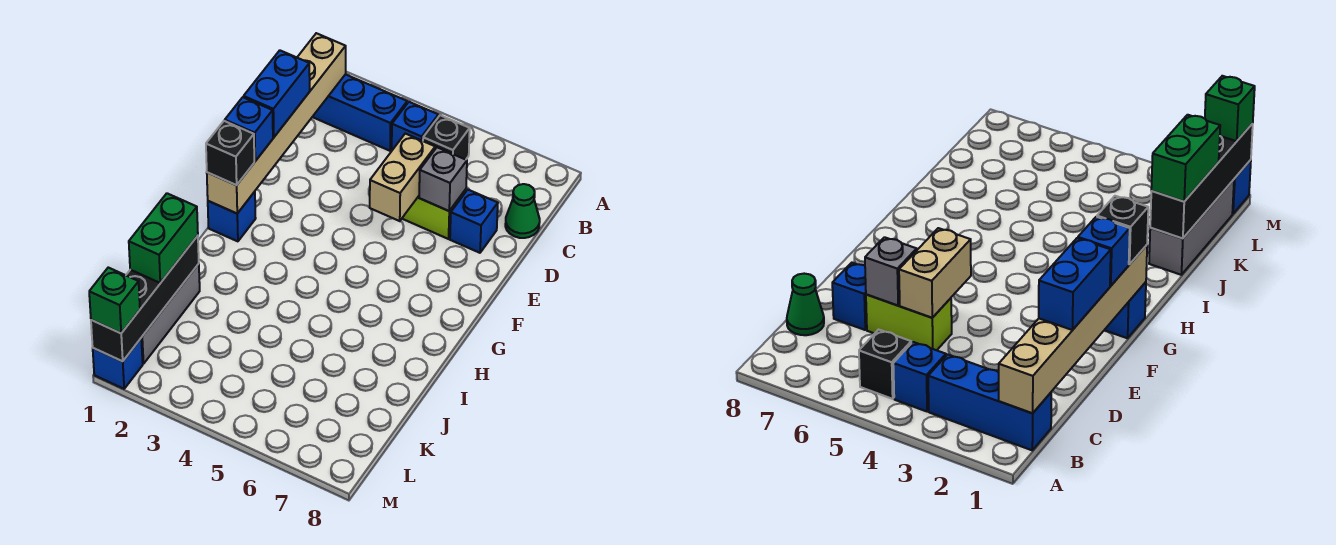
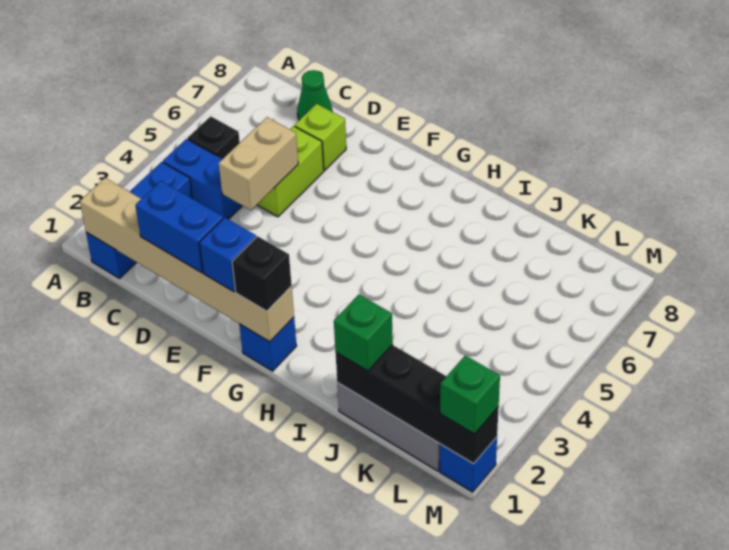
blue brick B4 level 1 -> blue brick B4:C4 level 1
tan brick D5:E5 level 2 -> tan brick D4:D5 level 2
grey brick D6 level 2 -> none
blue brick D7 level 1 -> lime brick D7 level 1
green brick J1:K1 level 3 -> green brick J1 level 3

